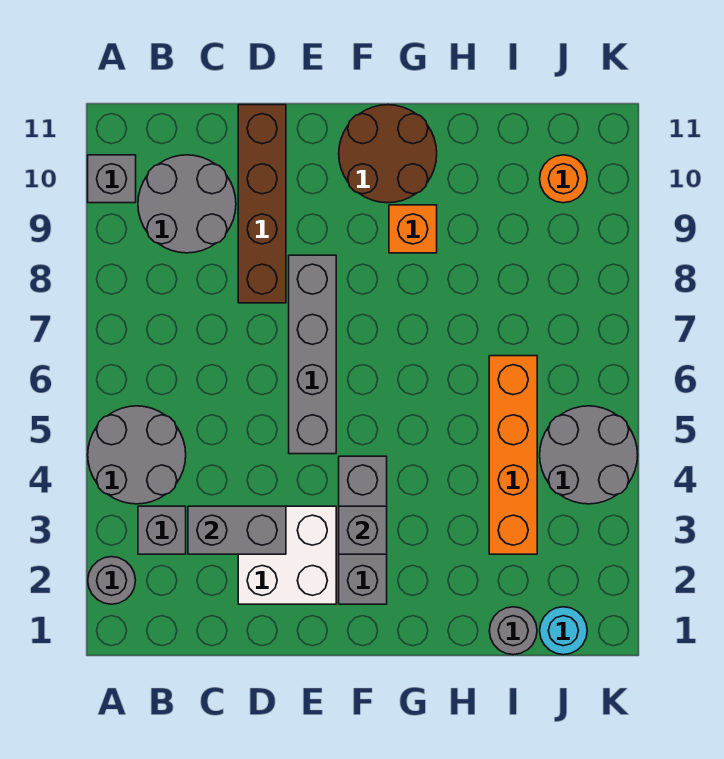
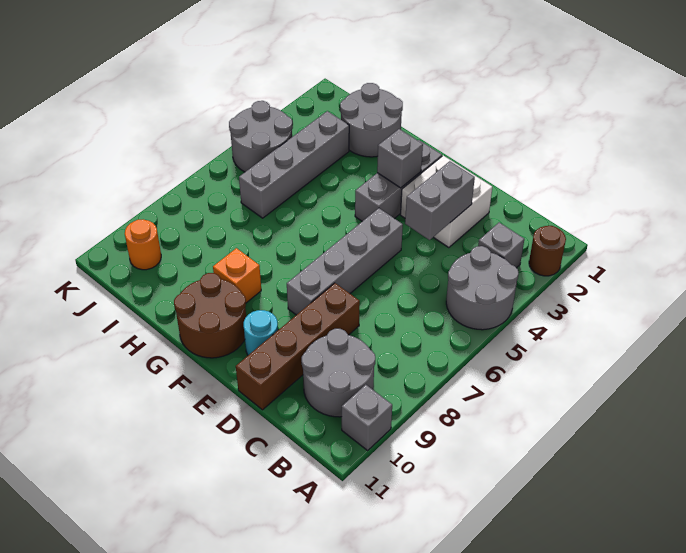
grey round brick A2 level 1 -> brown round brick A2 level 1
grey brick C3:D3 level 2 -> grey brick D3:D4 level 2
grey round brick I1 level 1 -> grey round brick H1:I2 level 1
orange brick I3:I6 level 1 -> grey brick I3:I6 level 1
cyan round brick J1 level 1 -> cyan round brick E10 level 1

